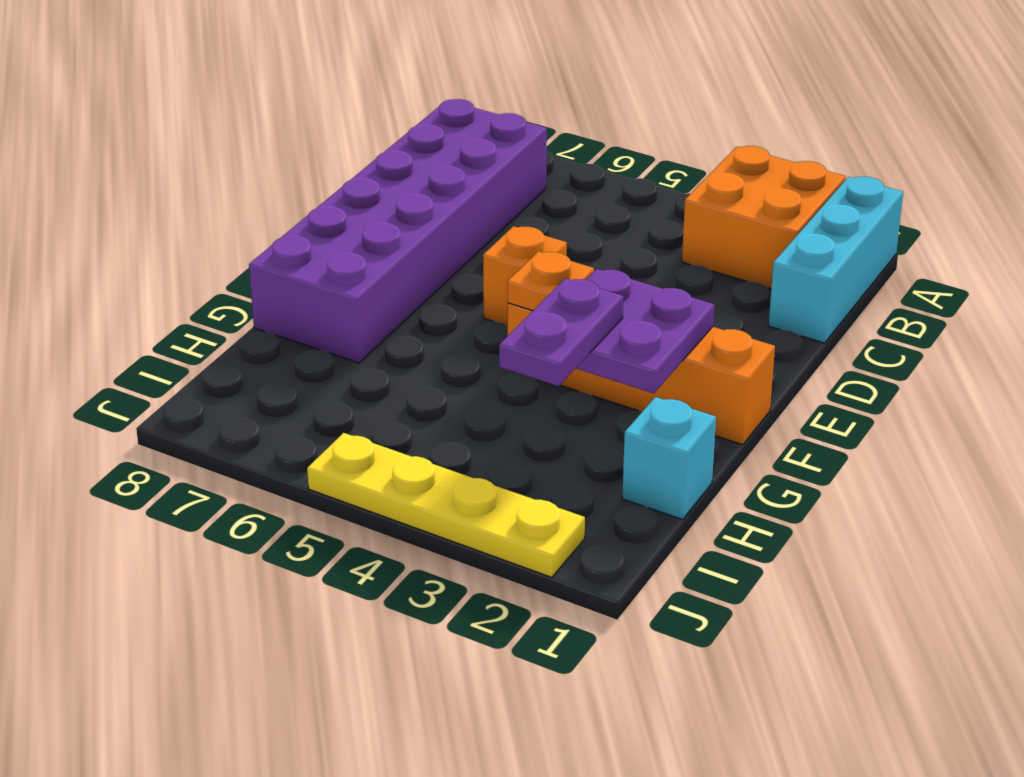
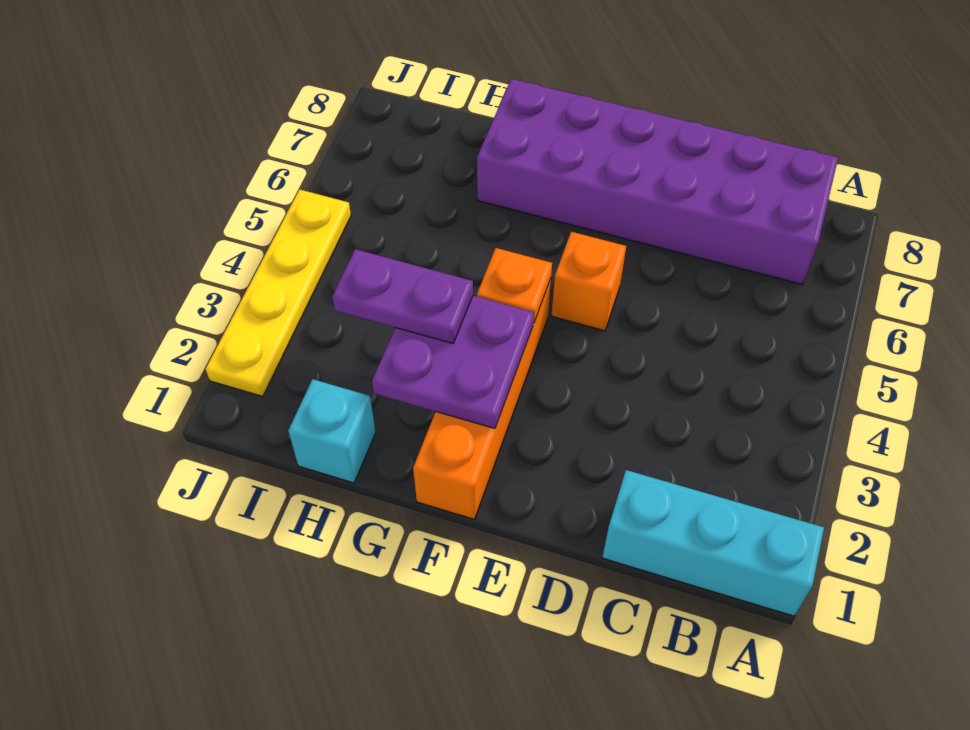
orange brick A2:B3 level 1 -> none

